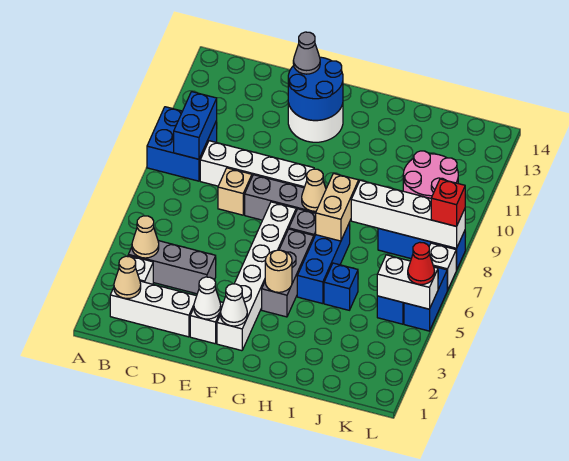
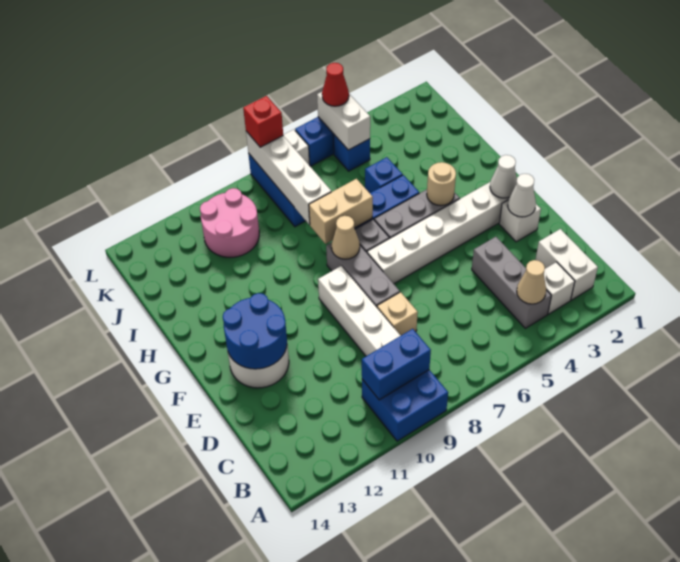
white brick B2:D2 level 1 -> white brick B2:C2 level 1
tan cone B2 level 2 -> none
grey cone E13 level 3 -> none

